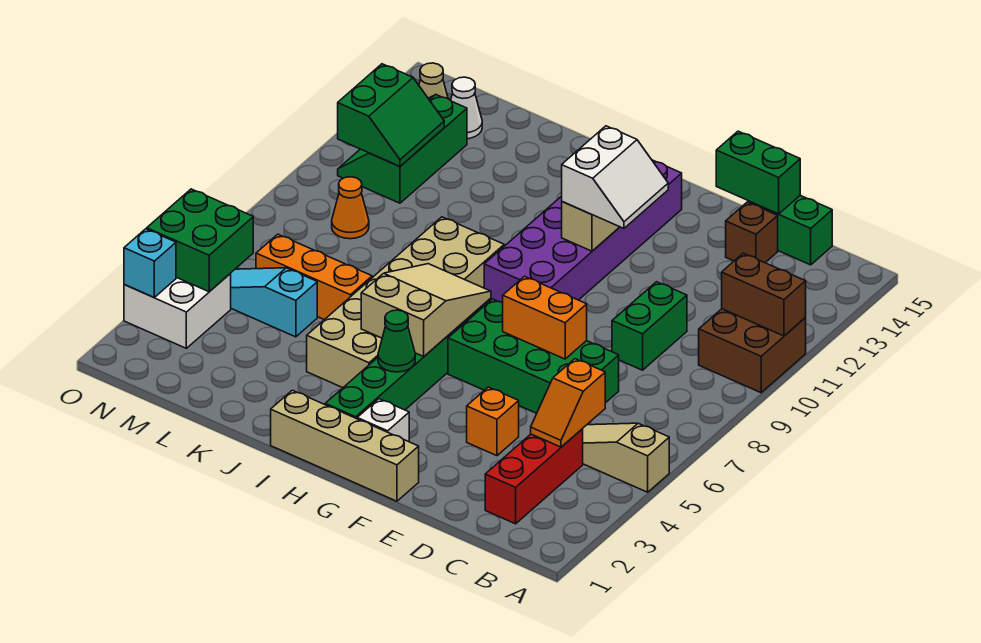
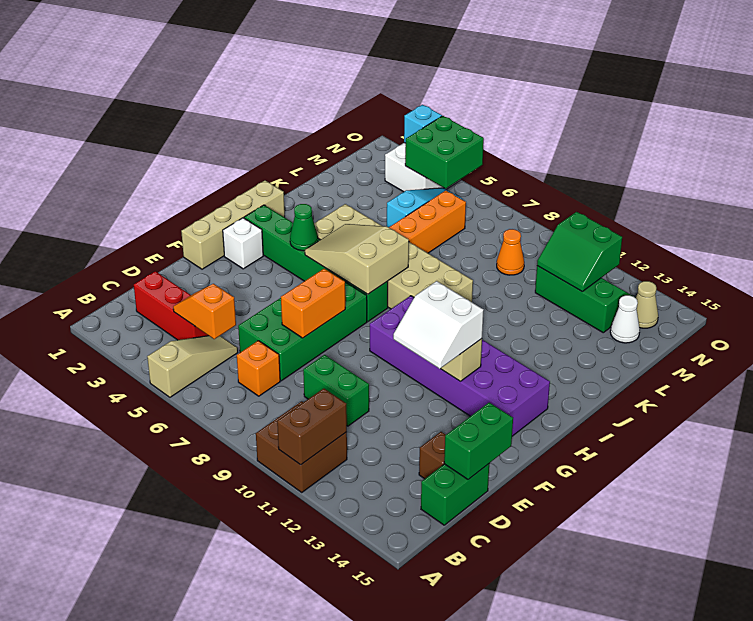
orange brick E4 level 1 -> orange brick C7 level 1
tan slope H5:I7 level 2 top 5 -> tan slope H5:I7 level 2 top 7

